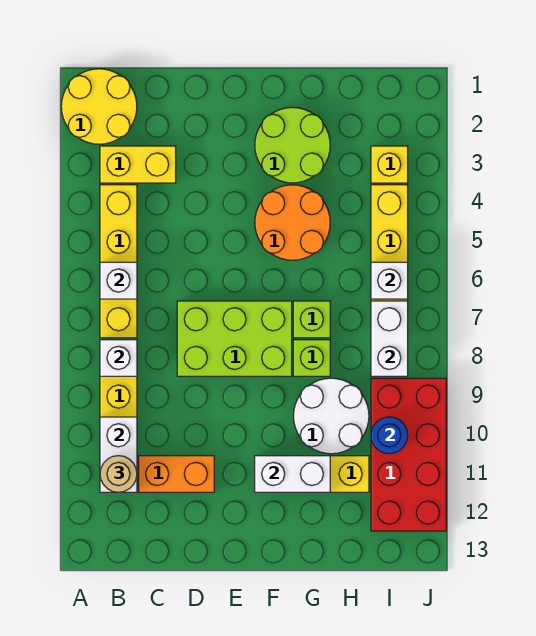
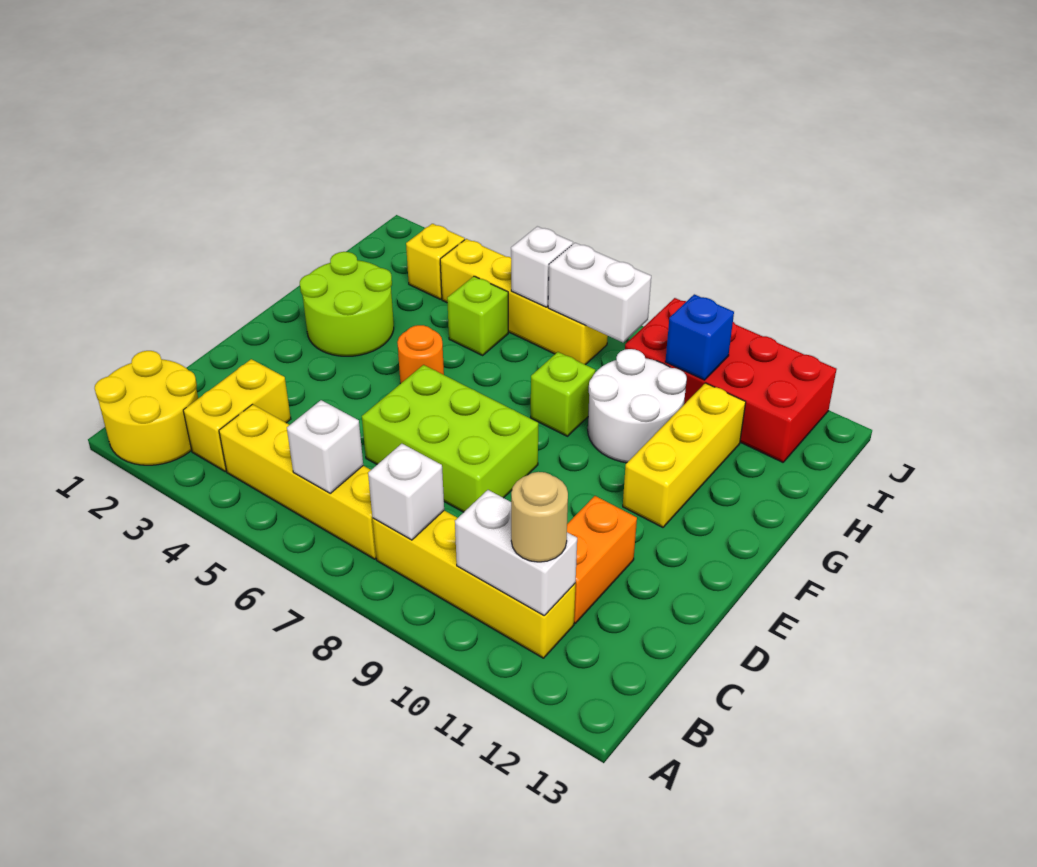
lime brick D7:F8 level 1 -> lime brick D6:E8 level 1
orange round brick F4:G5 level 1 -> orange round brick F5 level 1
white brick F11:G11 level 2 -> none
lime brick G7 level 1 -> lime brick H5 level 1
blue round brick I10 level 2 -> blue brick I10 level 2

